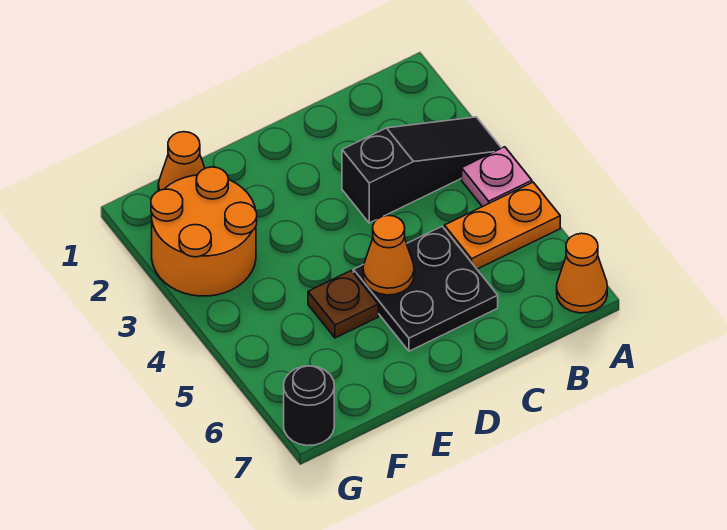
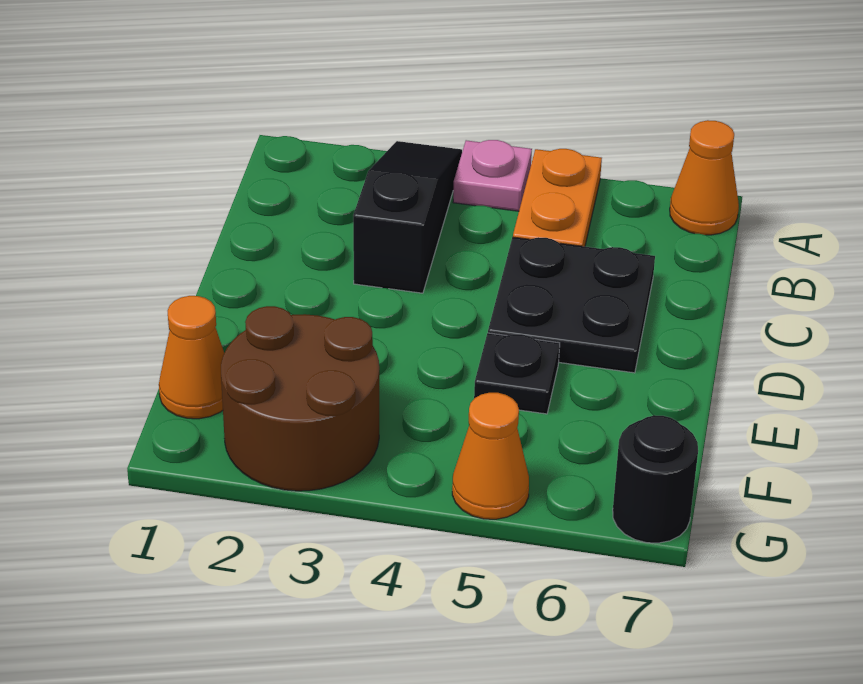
orange cone D5 level 2 -> orange cone G5 level 1
brown plate E5 level 1 -> black plate E5 level 1
orange round brick F2:G3 level 1 -> brown round brick F2:G3 level 1

